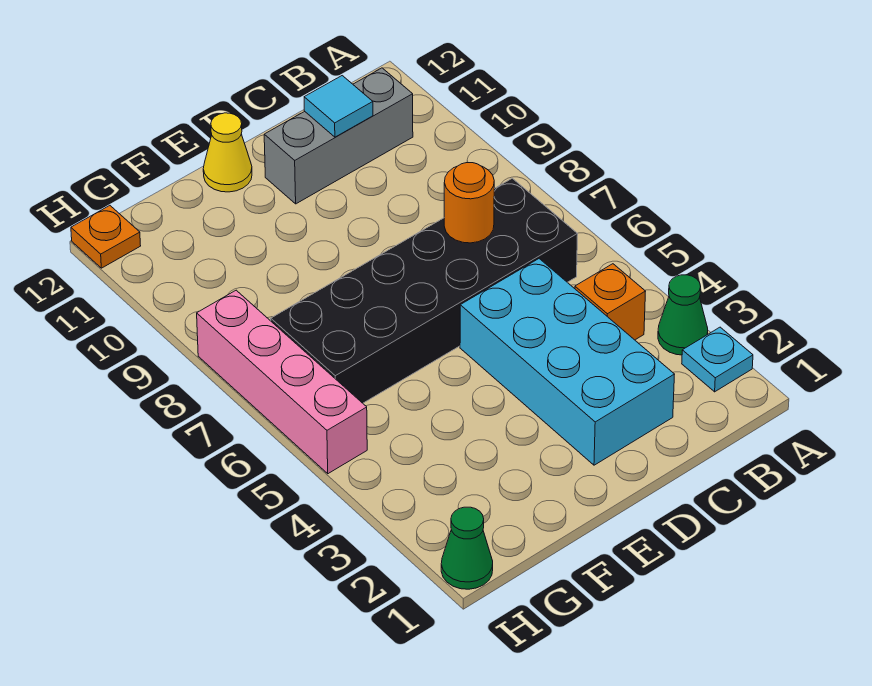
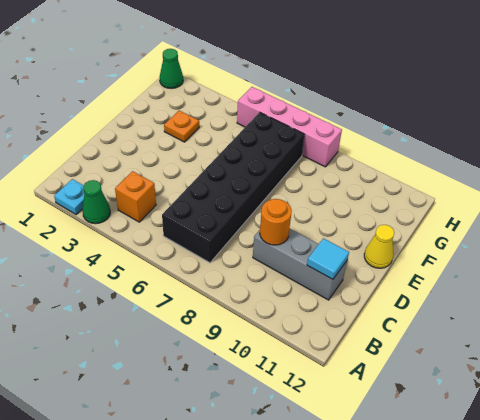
grey brick B11:D11 level 1 -> grey brick C9:C11 level 1
cyan brick C2:D5 level 1 -> none
orange round brick C7 level 2 -> orange round brick C9 level 2
orange plate H12 level 1 -> orange plate F3 level 1

